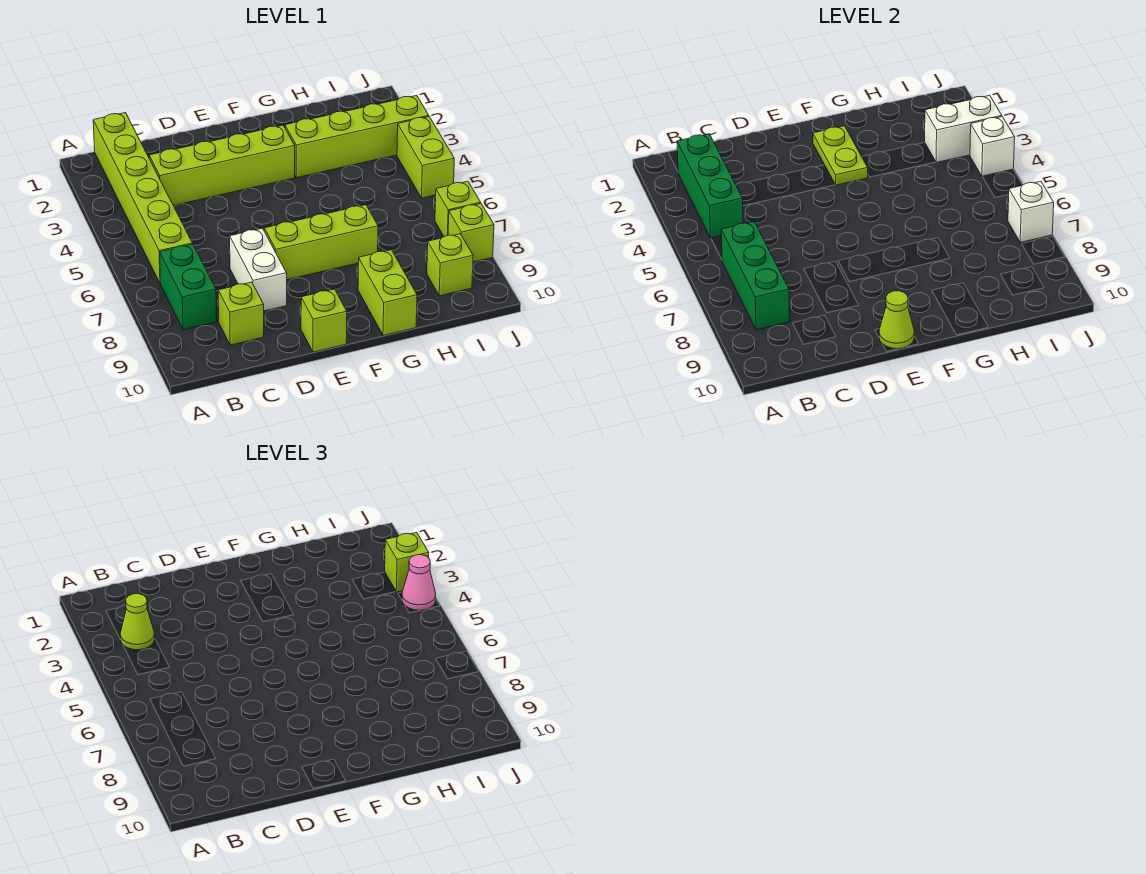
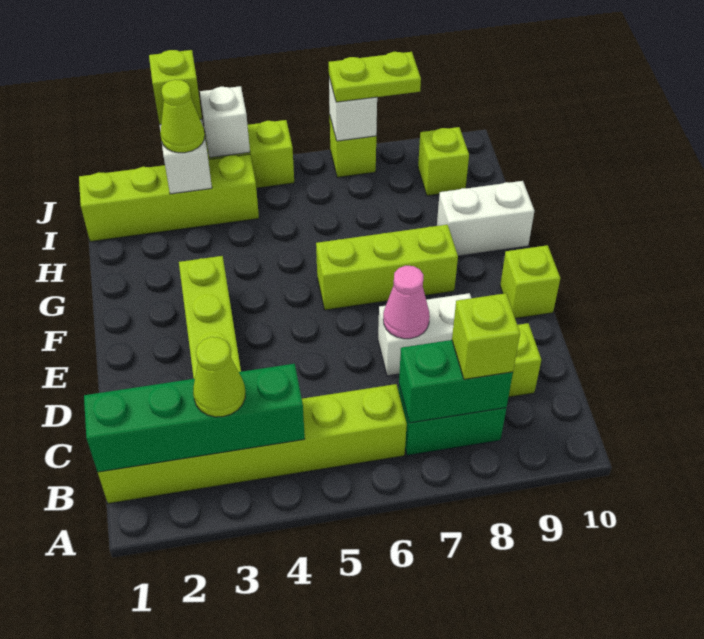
green brick B2:B4 level 2 -> green brick B1:B4 level 2
green brick B6:B8 level 2 -> green brick B7:B8 level 2
lime brick E7:G7 level 1 -> lime brick F6:F8 level 1
lime cone E10 level 2 -> lime cone I3 level 3
lime plate F2:F3 level 2 -> lime plate J7:J8 level 3
lime brick G3:J3 level 1 -> lime brick I1:I4 level 1
lime brick G9:G10 level 1 -> white brick G9:G10 level 1
pink cone J4 level 3 -> pink cone D7 level 2
lime brick J8 level 1 -> lime brick B8 level 3

